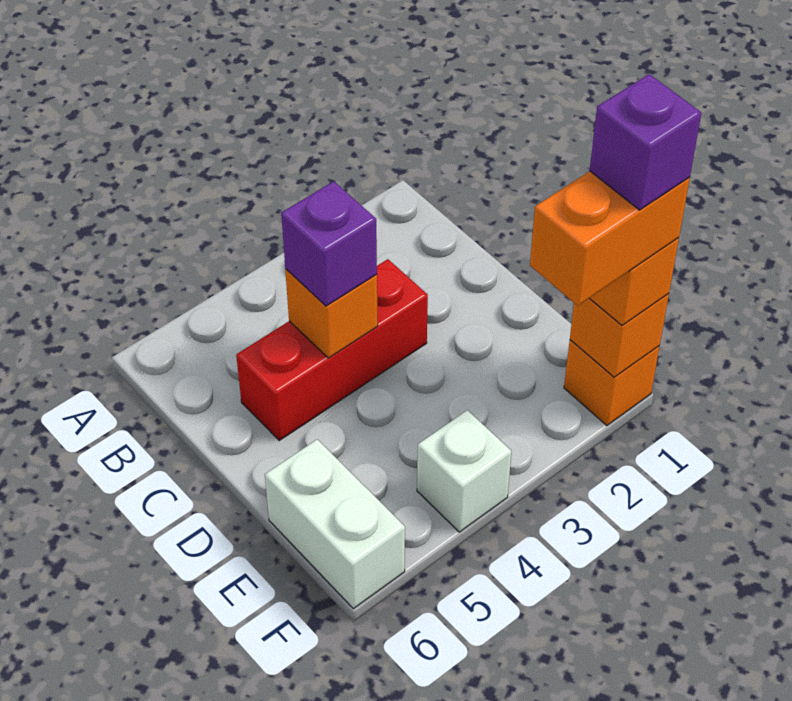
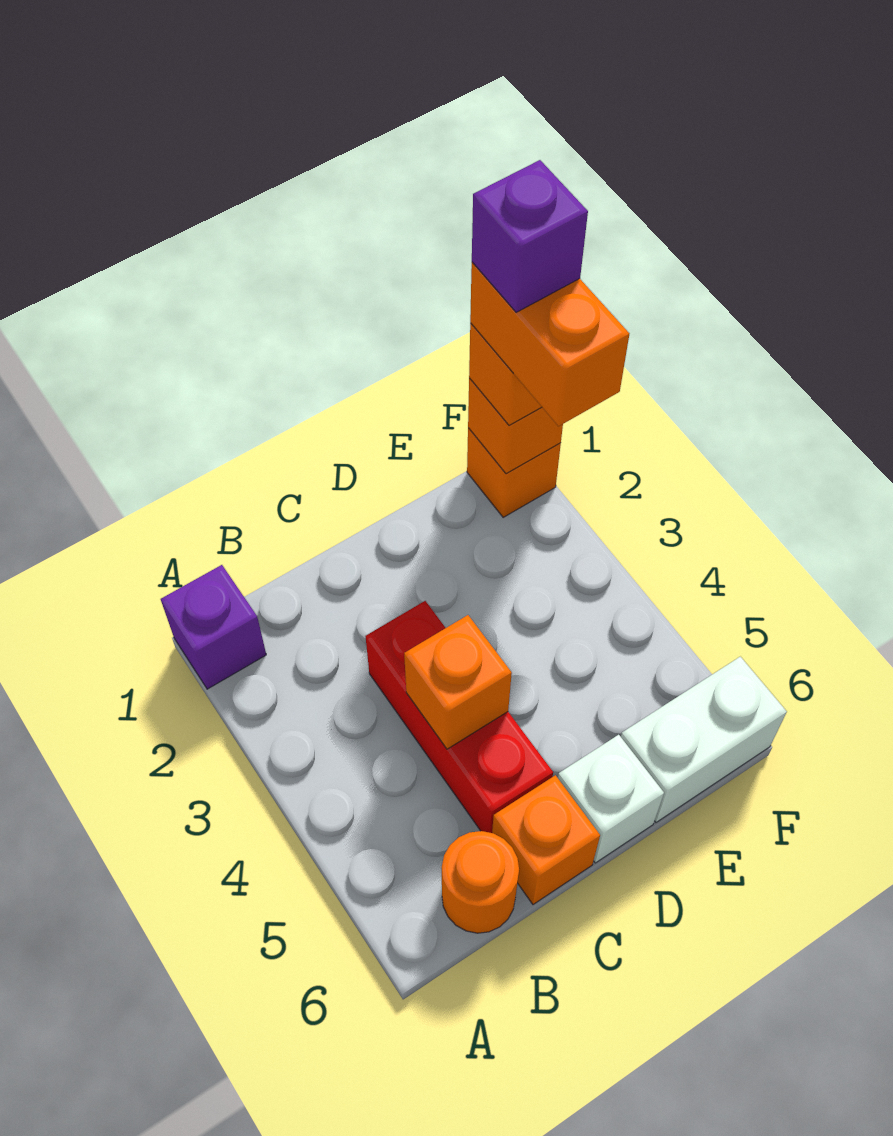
none -> orange round brick B6 level 1
purple brick C4 level 3 -> purple brick A1 level 1
none -> orange brick C6 level 1
white brick F4 level 1 -> white brick D6 level 1

